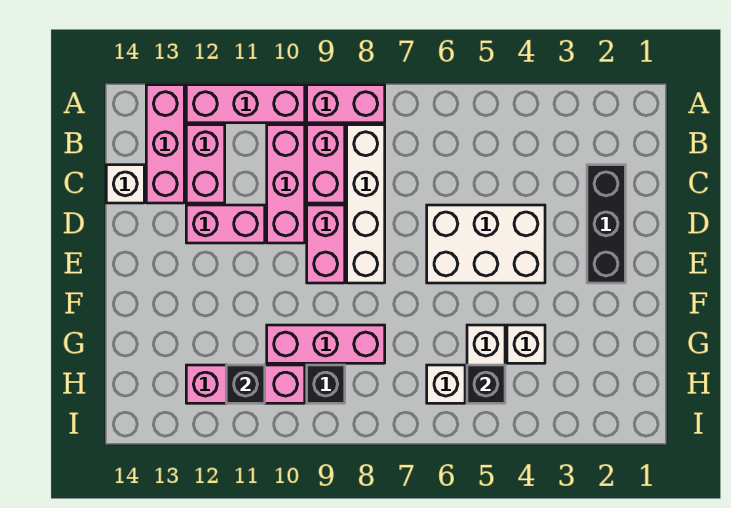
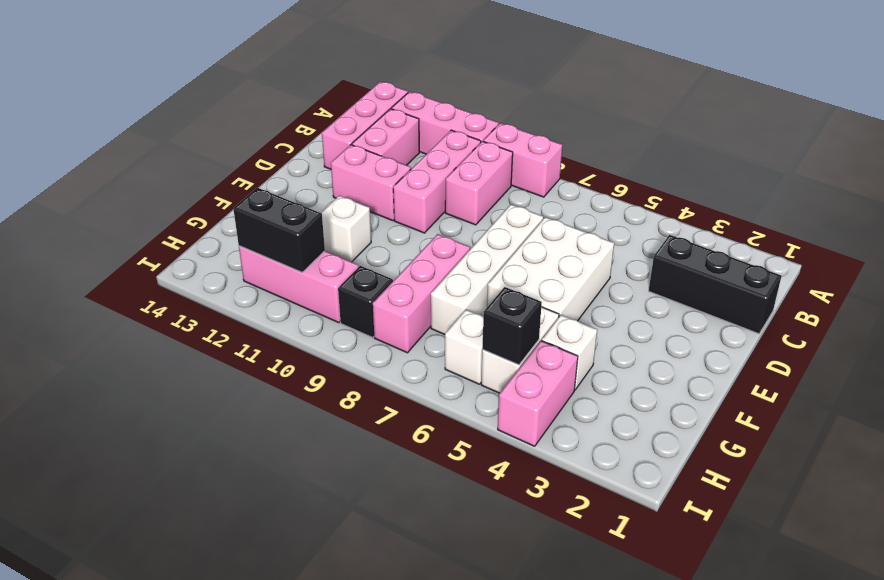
white brick B8:E8 level 1 -> white brick D7:G7 level 1
black brick C2:E2 level 1 -> black brick C1:C3 level 1
white brick C14 level 1 -> white brick F11 level 1
white brick D4:E6 level 1 -> white brick D5:F6 level 1
pink brick D9:E9 level 1 -> pink brick H4:I4 level 1
pink brick G8:G10 level 1 -> pink brick F8:H8 level 1
black brick H11 level 2 -> black brick H11:H12 level 2

